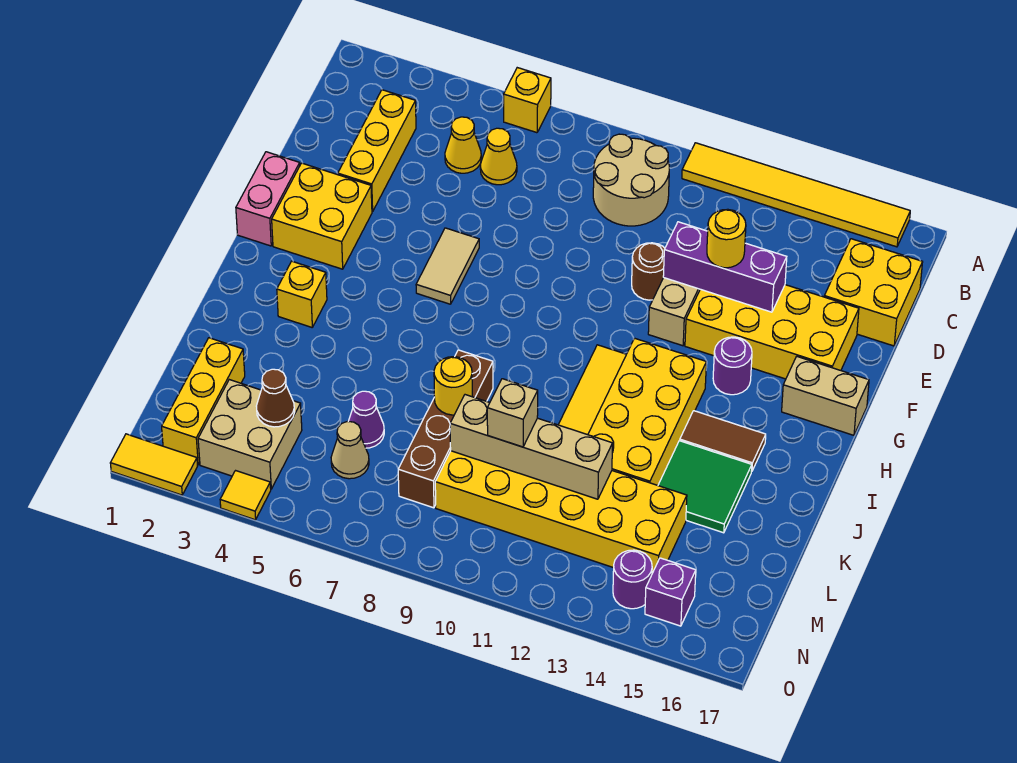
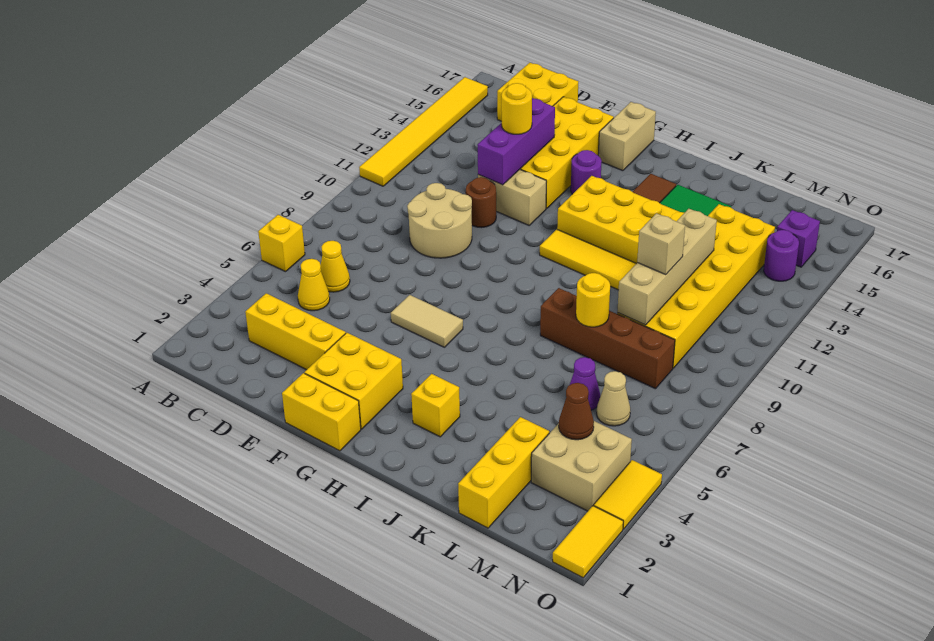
tan round brick B9:C10 level 1 -> tan round brick D9:E10 level 1
pink brick F1:G1 level 1 -> yellow brick F1:G1 level 1
yellow brick L2:N2 level 1 -> yellow brick L1:L3 level 1
yellow tile O4 level 1 -> yellow tile O3:O4 level 1

